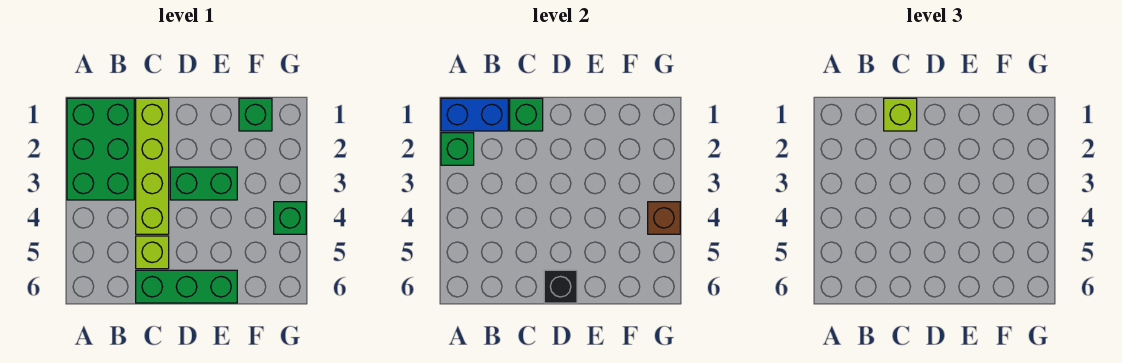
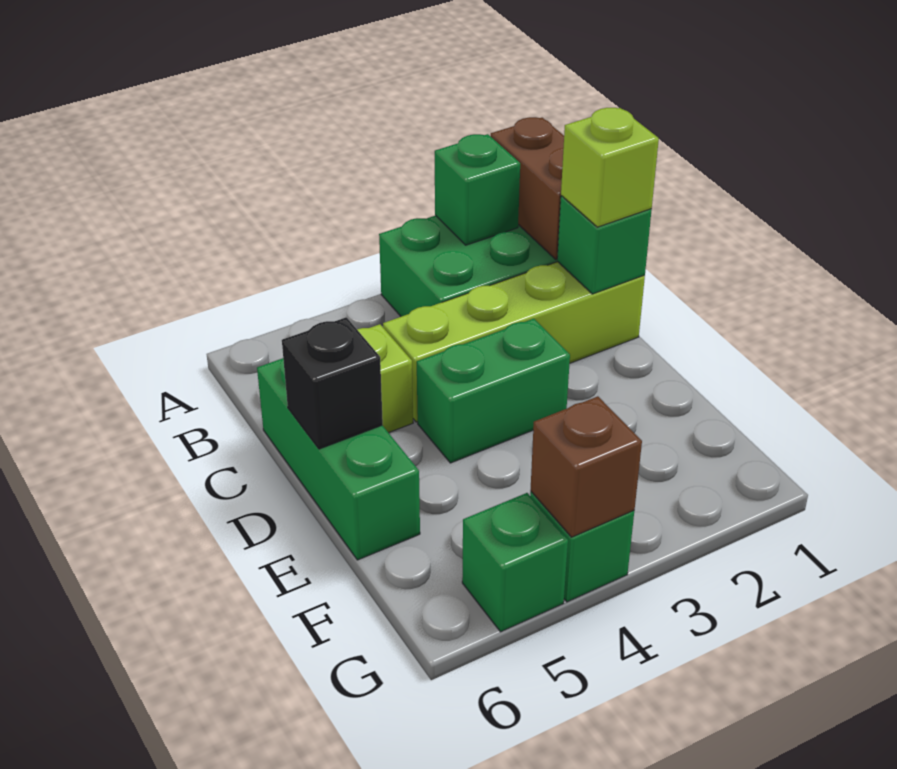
blue brick A1:B1 level 2 -> brown brick A1:B1 level 2
green brick D3:E3 level 1 -> green brick D3:D4 level 1
green brick F1 level 1 -> green brick G5 level 1

